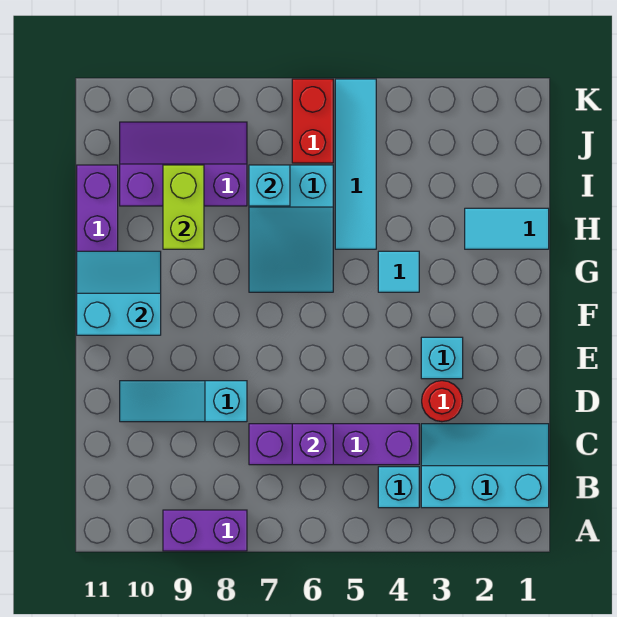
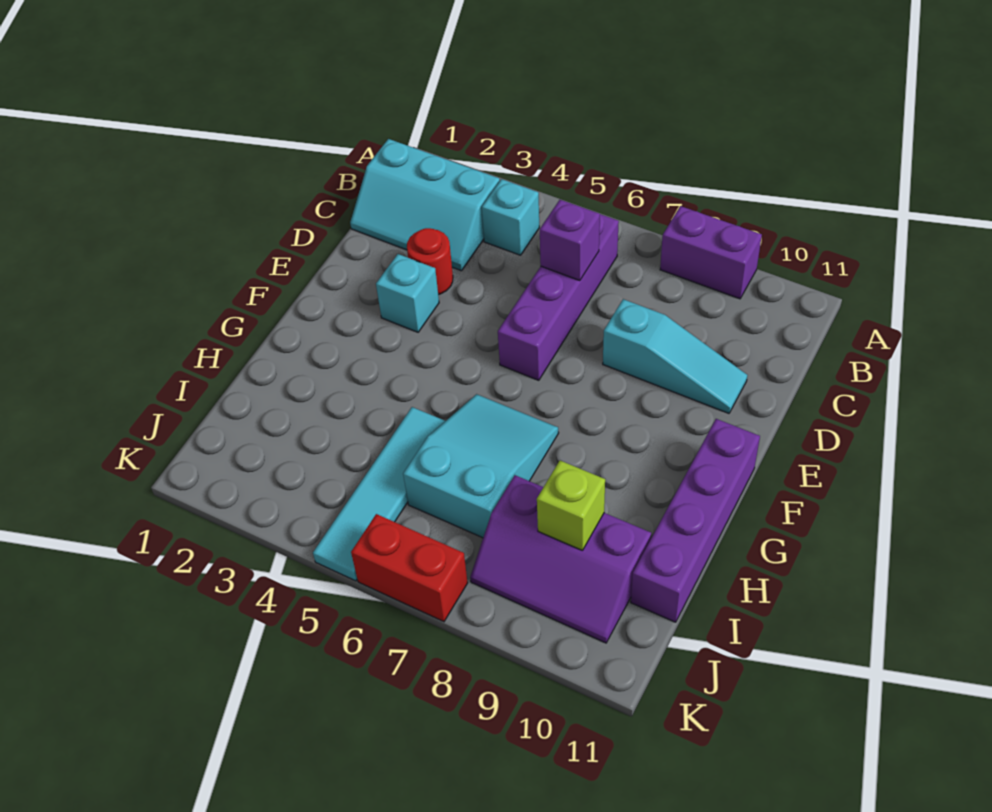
purple brick C4:C7 level 1 -> purple brick B6:E6 level 1
cyan slope F10:G11 level 2 top F -> none
cyan tile G4 level 1 -> none
cyan tile H1:H2 level 1 -> none
lime brick H9:I9 level 2 -> lime brick I9 level 2
cyan brick I7 level 2 -> none
red brick J6:K6 level 1 -> red brick K6:K7 level 1

